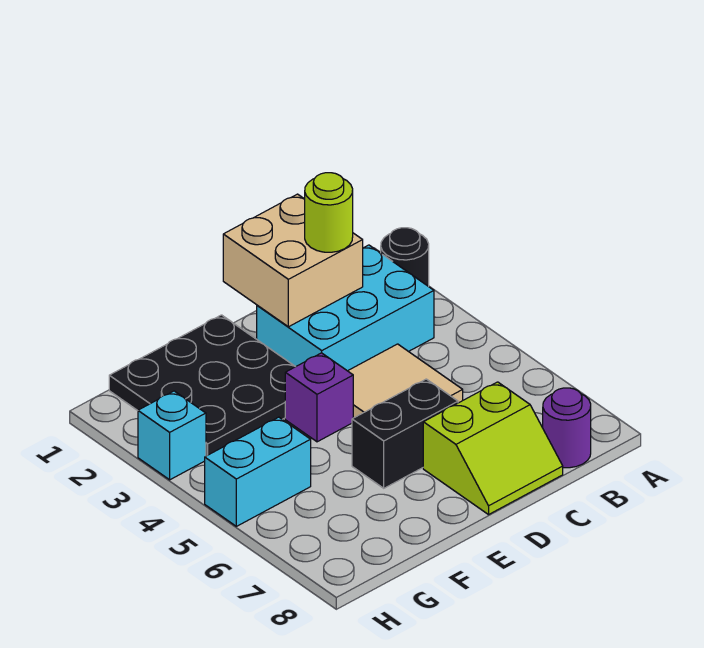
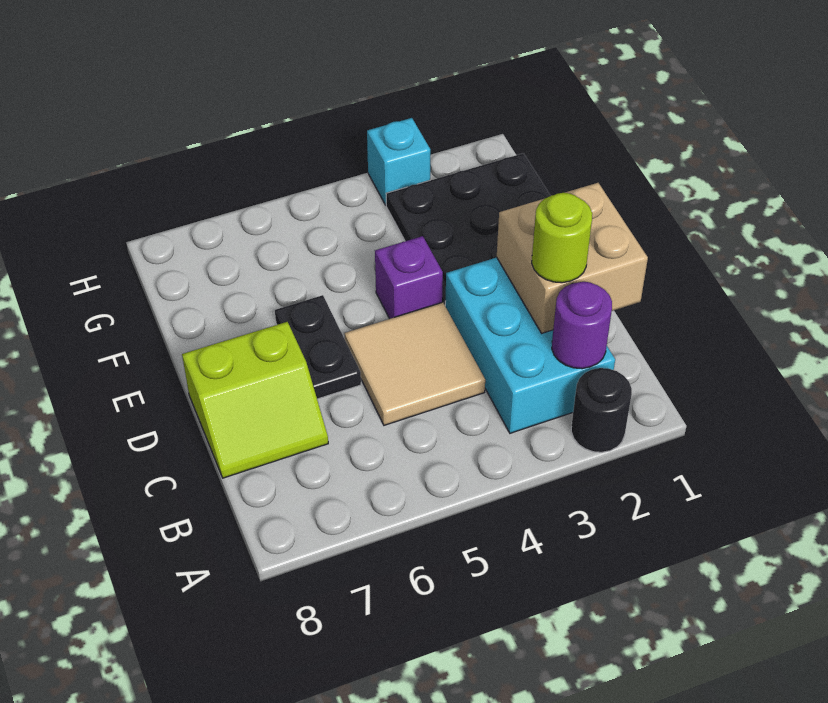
purple round brick B8 level 1 -> purple round brick B2 level 2
lime slope C7:D8 level 1 top 7 -> lime slope C7:D8 level 1 top D
black brick D6:E6 level 1 -> black plate D6:E6 level 1
cyan brick G5:H5 level 1 -> none

